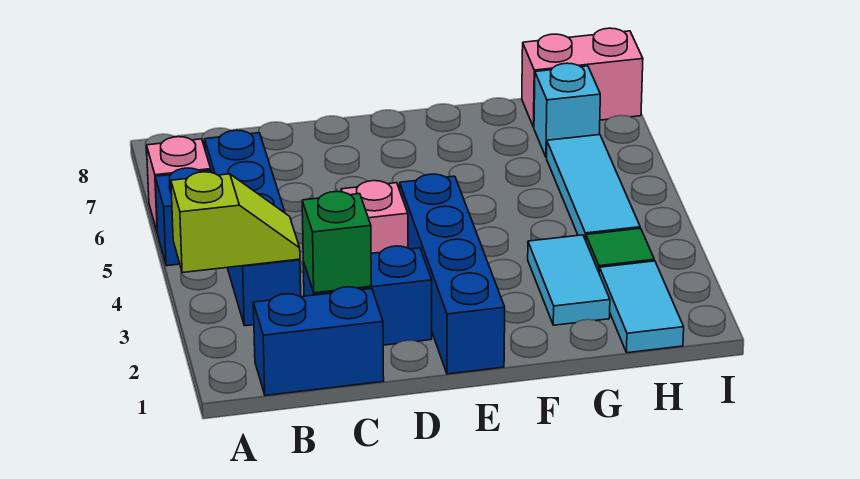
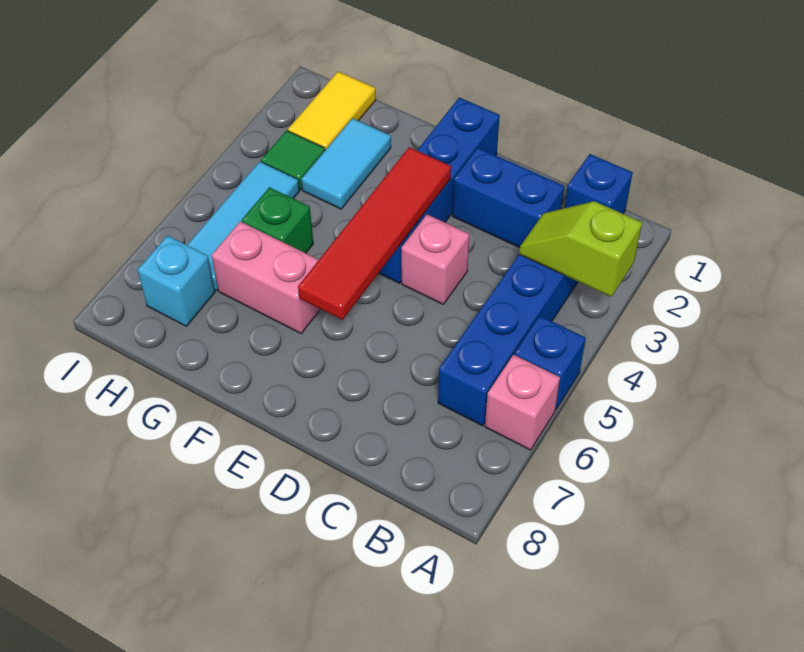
blue brick B1:C1 level 1 -> blue brick B1 level 1
green brick C2 level 2 -> green brick G5 level 1
none -> red tile E3:E6 level 2
cyan tile H1:H2 level 1 -> yellow tile H1:H2 level 1
pink brick H8:I8 level 1 -> pink brick F6:G6 level 1

